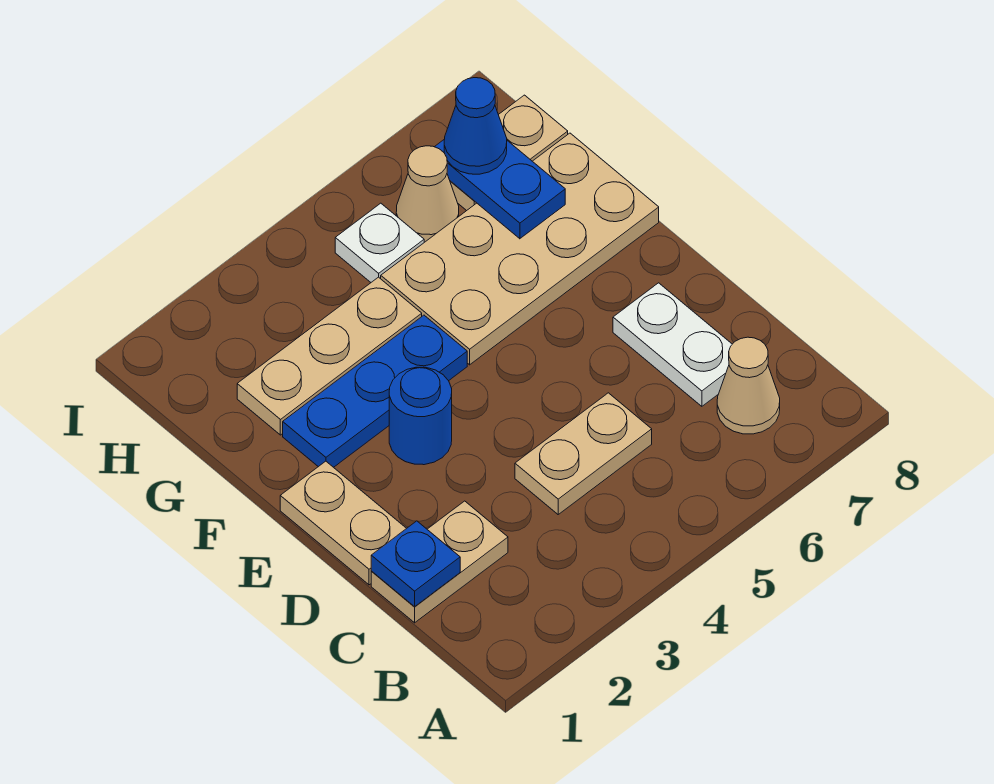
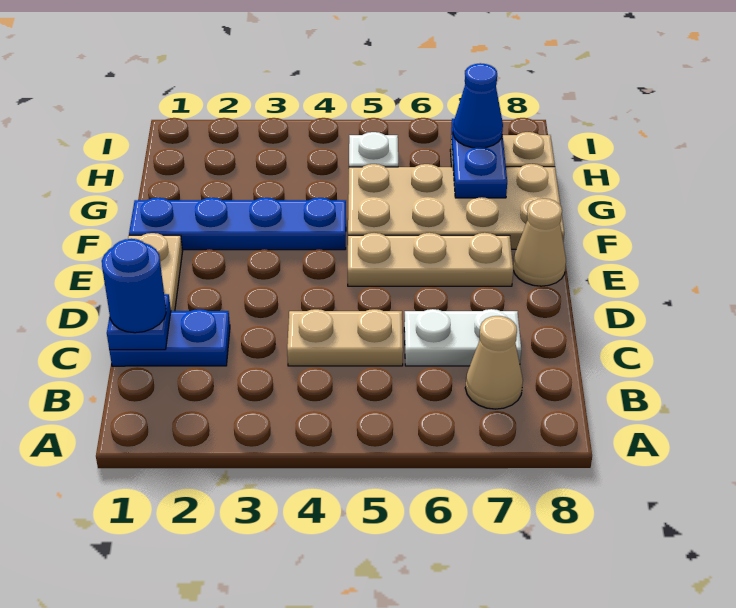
tan plate C1:C2 level 1 -> blue plate C1:C2 level 1
white plate C7:D7 level 1 -> white plate C6:C7 level 1
blue round brick E3 level 1 -> blue round brick C1 level 3
blue plate F2:F4 level 1 -> blue plate F1:F4 level 1
tan plate G2:G4 level 1 -> tan plate E5:E7 level 1
tan cone H6 level 1 -> tan cone E8 level 1

